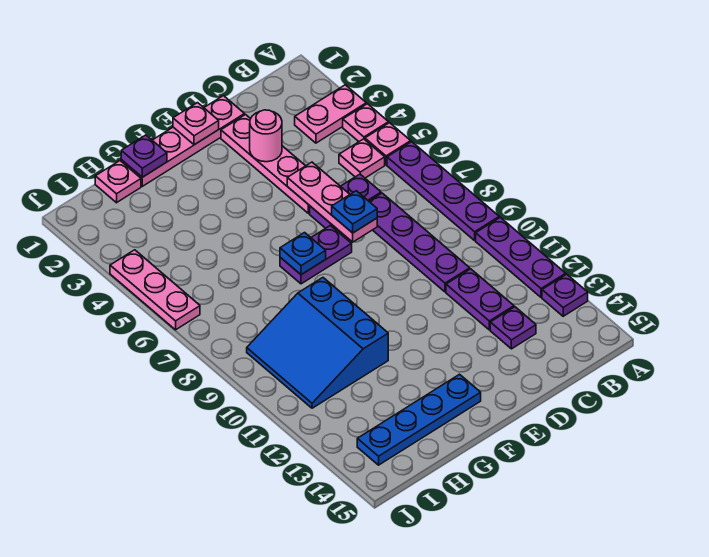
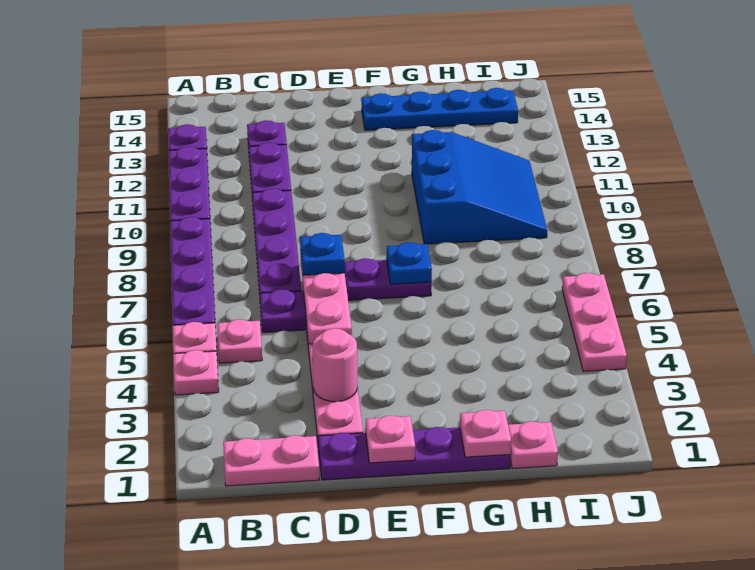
pink plate A3:B3 level 1 -> pink plate B1:C1 level 1
pink plate D1:G1 level 1 -> purple plate D1:G1 level 1
purple plate G1 level 2 -> pink plate G1 level 2

